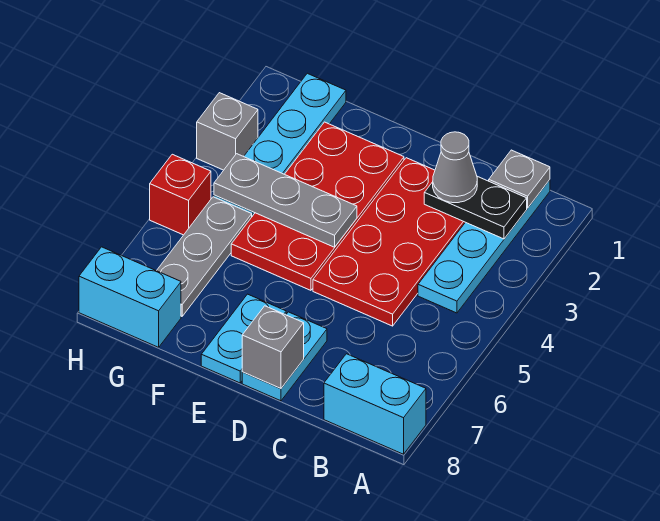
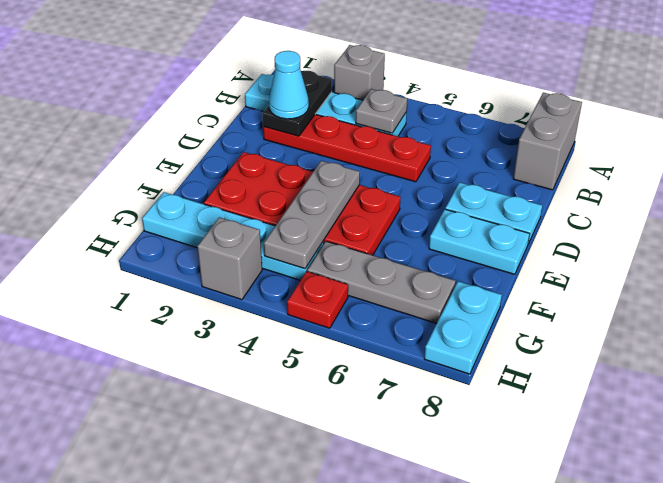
cyan brick A8:B8 level 1 -> grey brick A8:B8 level 1
grey plate B1 level 2 -> grey plate B4 level 2
red plate C2:D5 level 1 -> red plate C2:C5 level 1
grey cone C2 level 3 -> cyan cone C2 level 3
grey brick D8 level 2 -> grey brick A3 level 1
cyan brick G8:H8 level 1 -> cyan plate G8:H8 level 1
red brick H5 level 1 -> red plate H5 level 1

